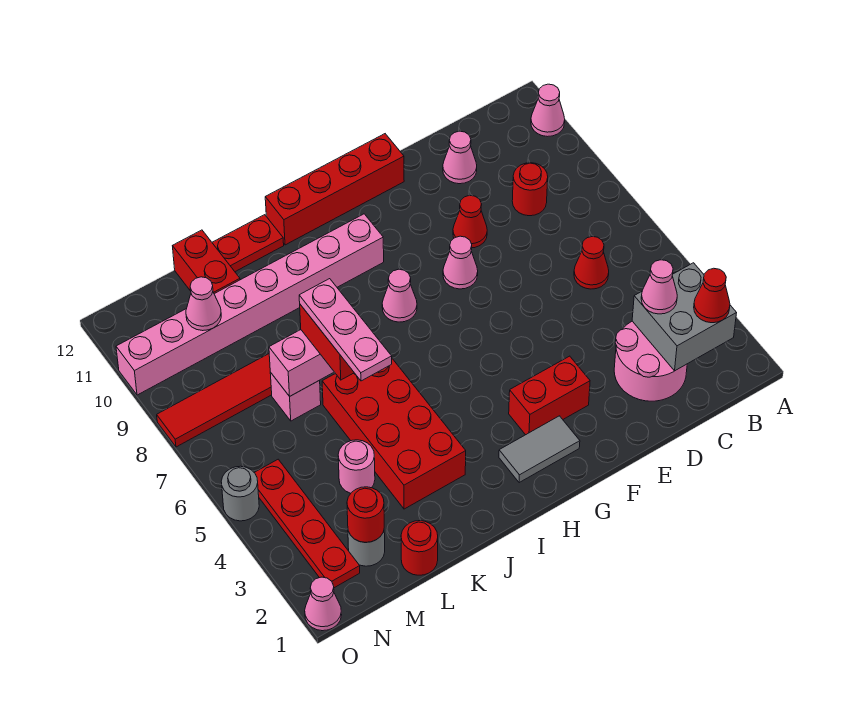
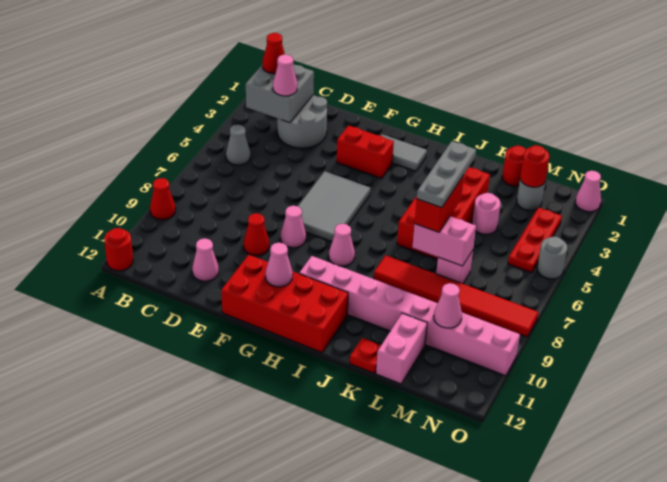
pink cone A11 level 1 -> pink cone G11 level 2
none -> grey cone B5 level 1
pink round brick C2:D3 level 1 -> grey round brick C2:D3 level 1
red cone C6 level 1 -> red cone A9 level 1
red round brick C9 level 1 -> red round brick A12 level 1
none -> grey tile F5:G7 level 1
red brick F12:I12 level 1 -> red brick F11:I12 level 1
red plate J12:K12 level 1 -> red plate K12 level 1
pink plate K5:K7 level 4 -> grey plate K5:K7 level 4
red brick L11:L12 level 1 -> pink brick L11:L12 level 1
red plate N2:N5 level 1 -> red plate N3:N5 level 1

